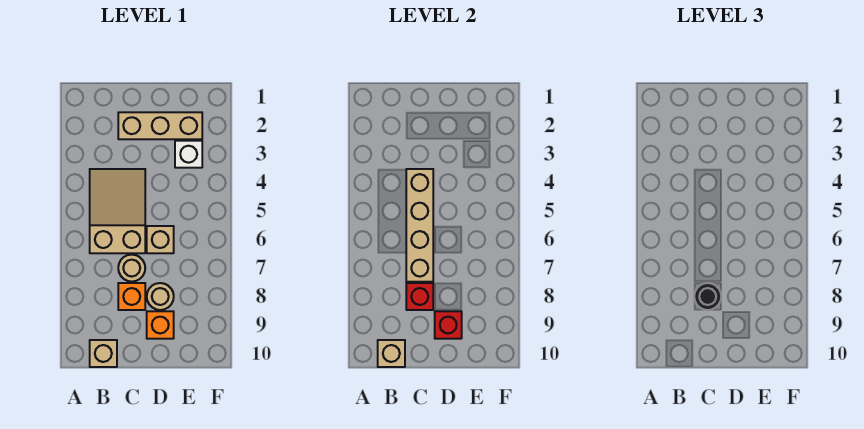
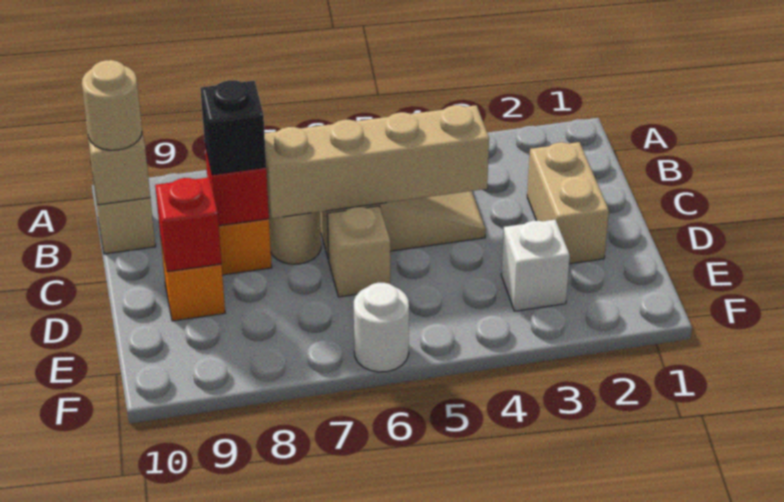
tan brick C2:E2 level 1 -> tan brick C2:D2 level 1
black round brick C8 level 3 -> black brick C8 level 3
tan round brick D8 level 1 -> tan round brick B10 level 3
none -> white round brick F6 level 1

